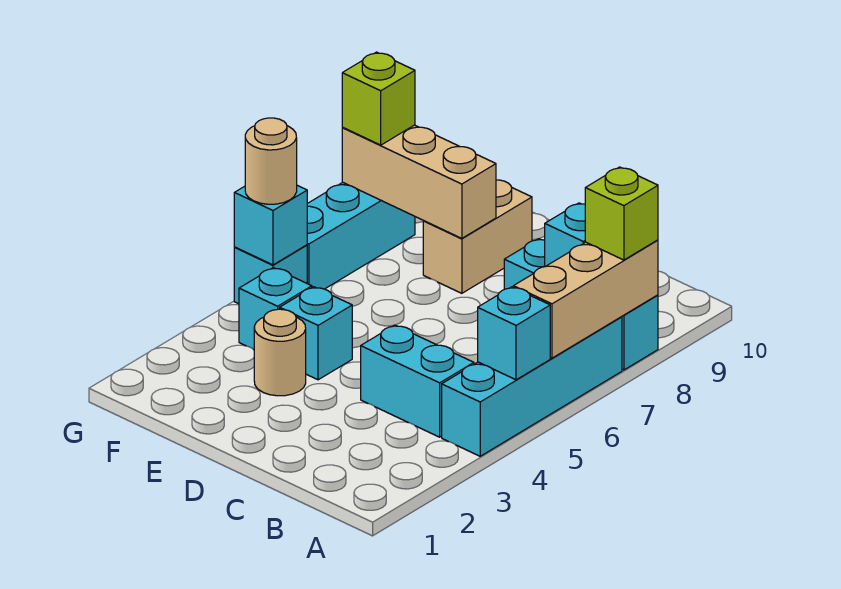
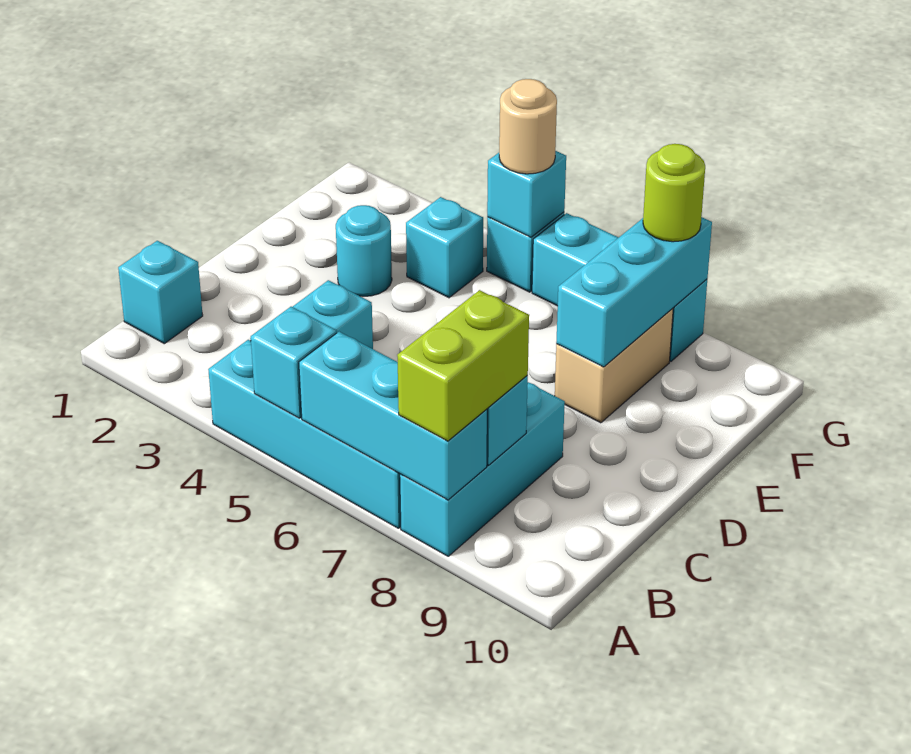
tan brick A6:A8 level 2 -> cyan brick A6:A8 level 2
lime brick A8 level 3 -> lime brick A8:B8 level 3
tan round brick E3 level 1 -> cyan round brick E3 level 1
cyan brick E4 level 1 -> cyan brick B1 level 1
tan brick E8:E9 level 1 -> tan brick E8:F8 level 1
tan brick E8:G8 level 2 -> cyan brick E8:G8 level 2
lime brick G8 level 3 -> lime round brick G8 level 3

